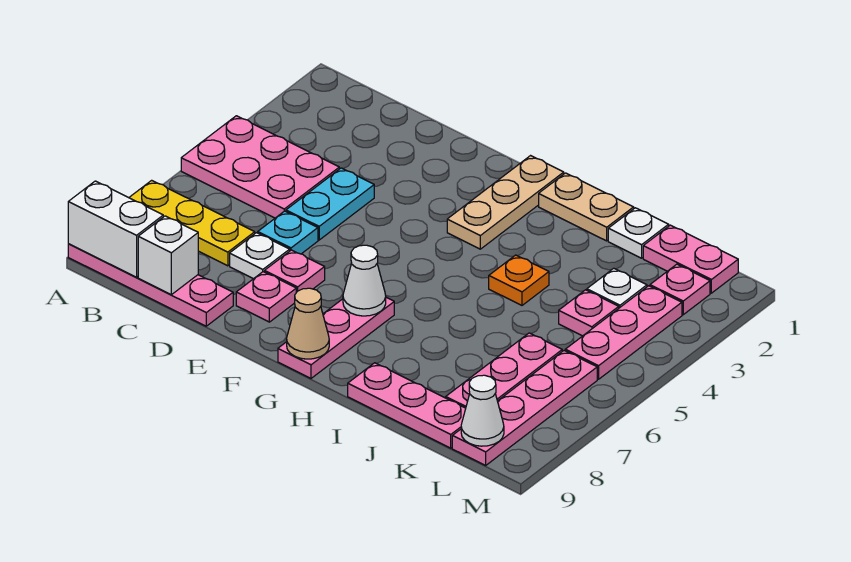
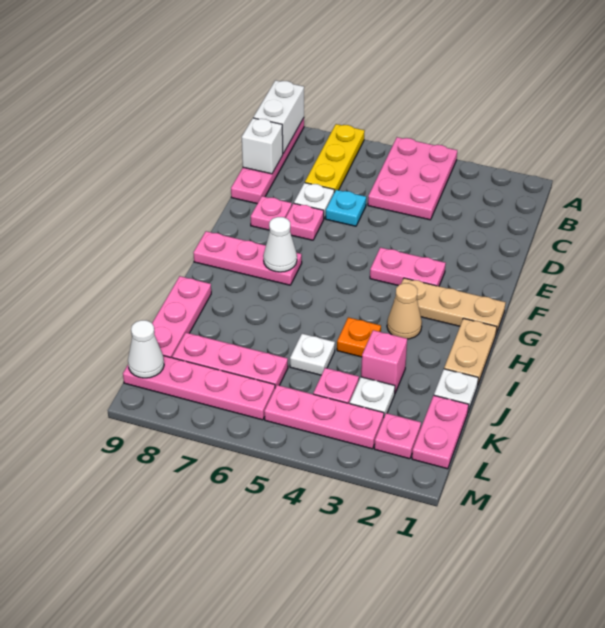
cyan plate D4:D5 level 1 -> none
none -> pink plate F3:F4 level 1
tan cone G9 level 2 -> tan cone H3 level 1
none -> pink brick J3 level 1
none -> white plate J5 level 1

